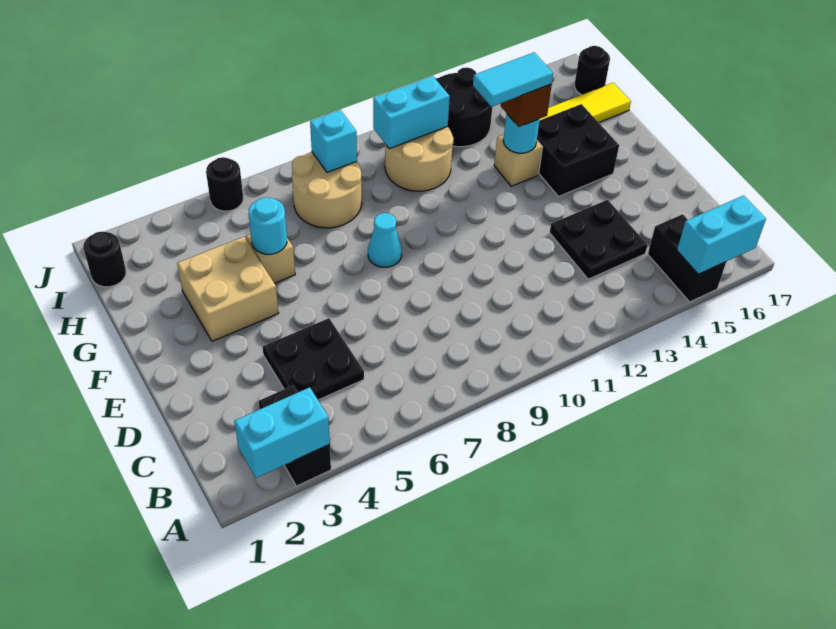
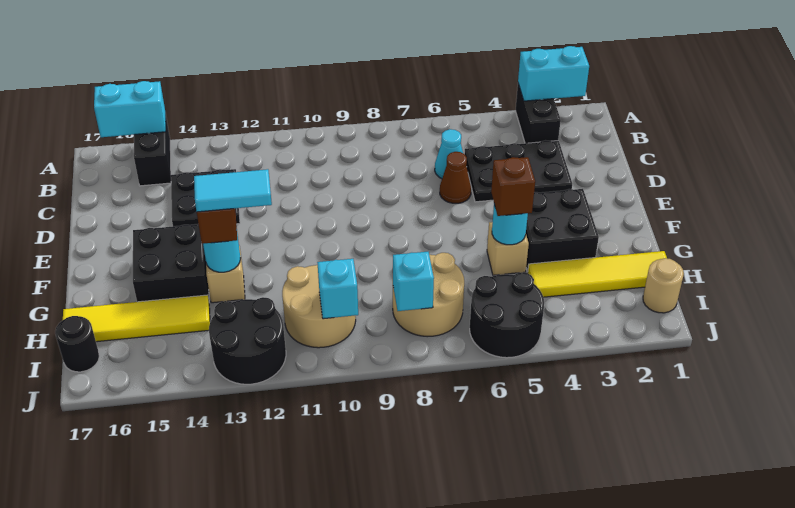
black plate C4:D5 level 1 -> black plate C3:D5 level 1
none -> brown cone D6 level 1
tan brick F3:G4 level 1 -> black brick F3:G4 level 1
cyan cone F8 level 1 -> cyan cone C6 level 1
none -> brown brick G5 level 3
none -> yellow tile H1:H4 level 1
black round brick I1 level 1 -> tan round brick I1 level 1
cyan brick I10:I11 level 2 -> cyan brick I10 level 2
black round brick J5 level 1 -> black round brick I5:J6 level 1

